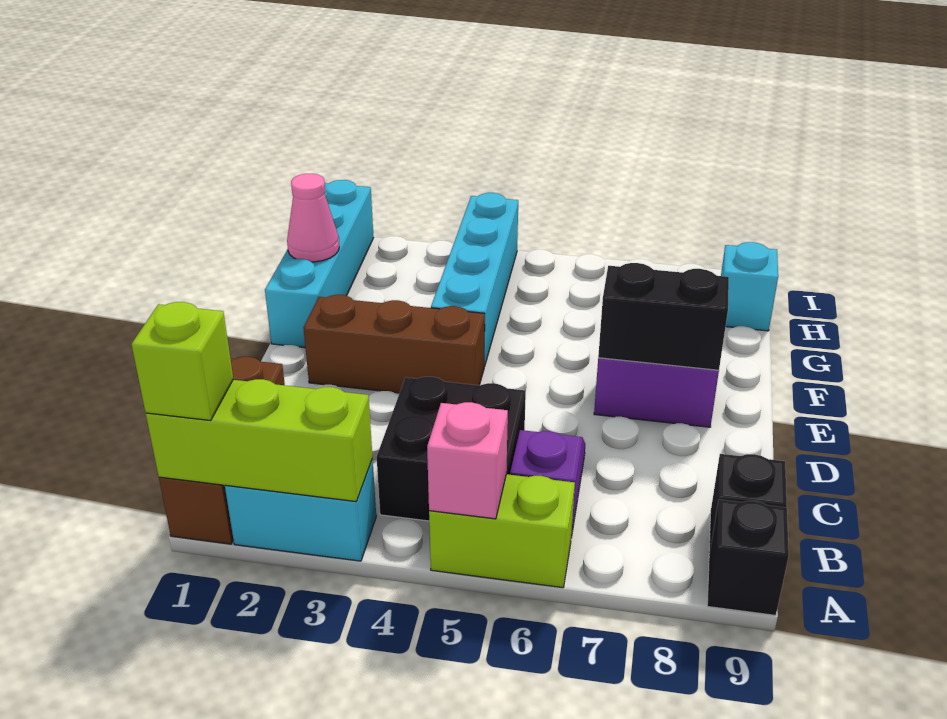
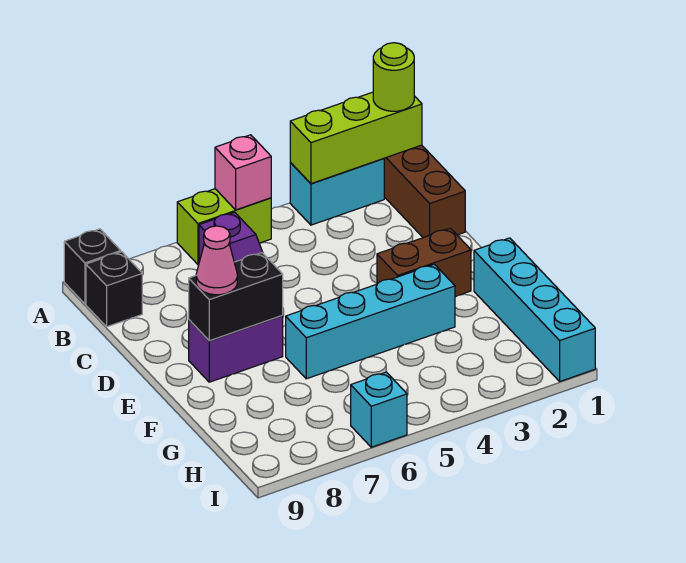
lime brick A1 level 3 -> lime round brick A1 level 3
black brick B4:C5 level 1 -> none
brown brick E2:E4 level 1 -> brown brick E2:E3 level 1
cyan brick F4:I4 level 1 -> cyan brick F3:F6 level 1
pink cone G1 level 2 -> pink cone E8 level 3
cyan brick H9 level 1 -> cyan brick I6 level 1

